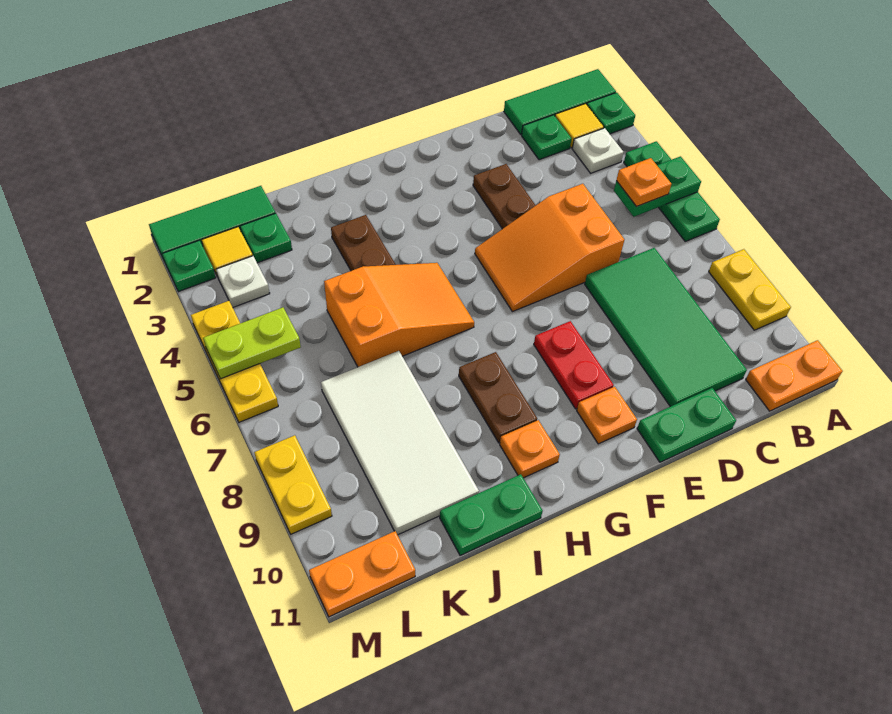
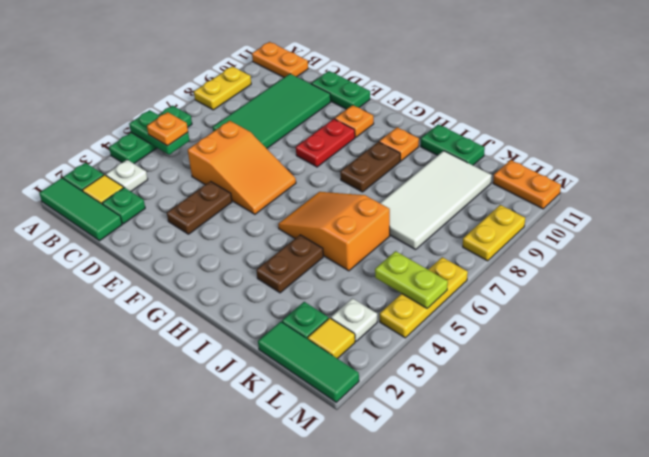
green plate M2 level 1 -> none

